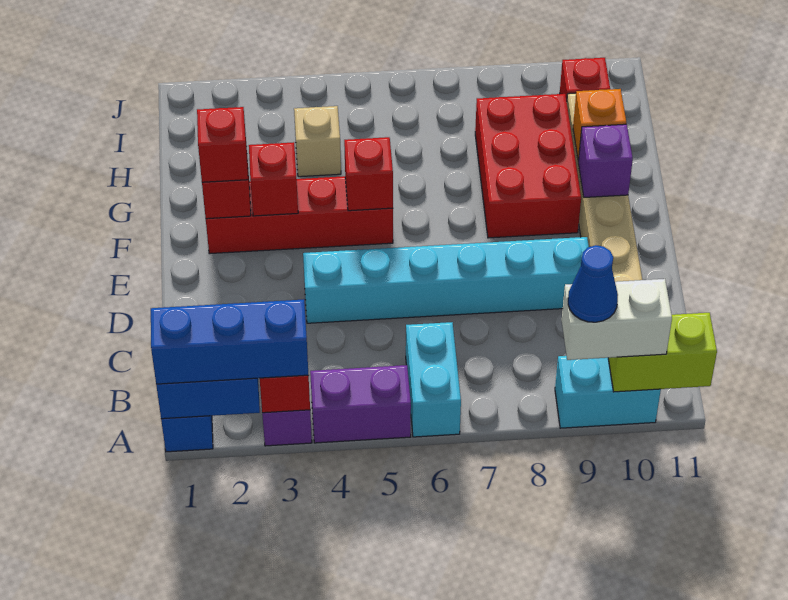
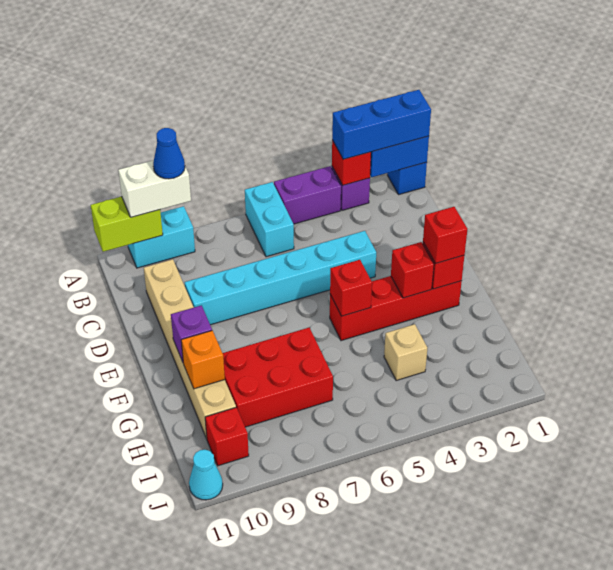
red brick F8:H9 level 1 -> red brick G7:H9 level 1
none -> cyan cone J11 level 1

